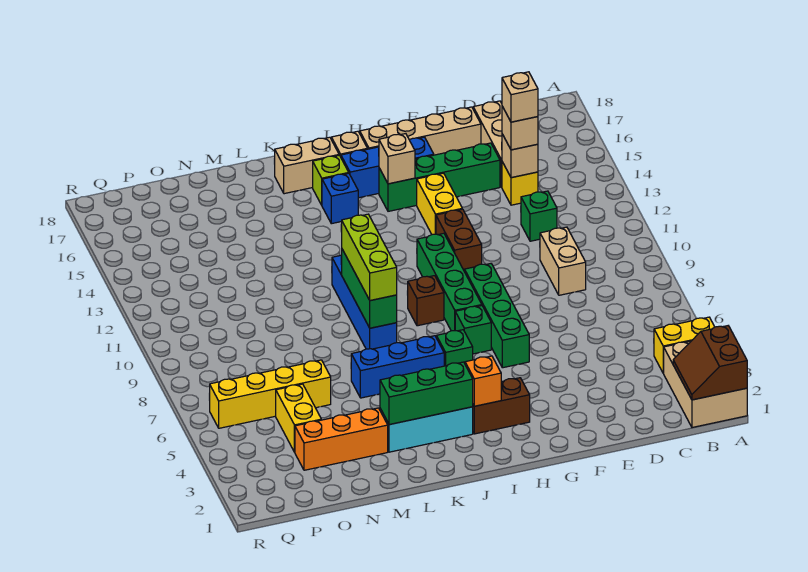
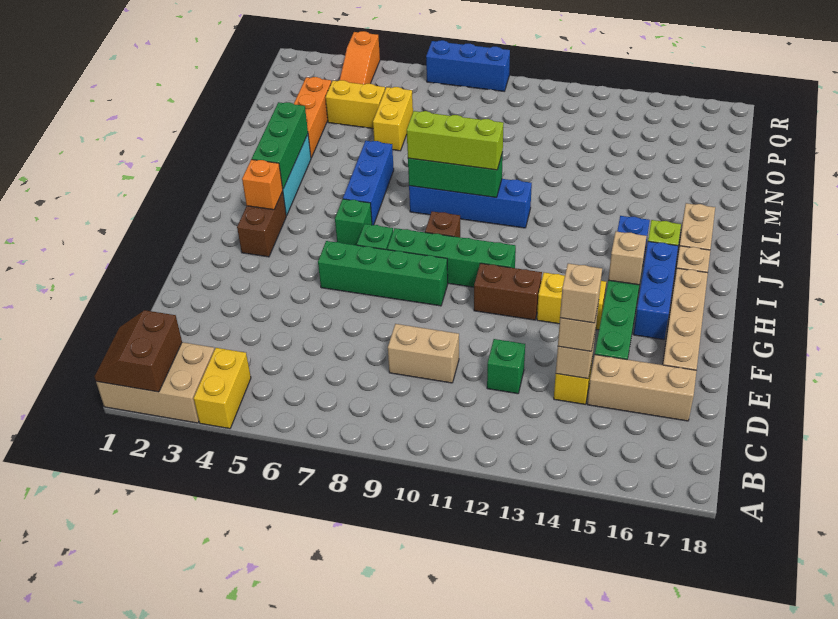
brown slope A1:B2 level 2 top A -> brown slope A1:B2 level 2 top 2
yellow brick N6:Q6 level 1 -> yellow brick N6:O6 level 1
none -> orange slope P4:R4 level 1 top R
none -> blue brick R7:R9 level 1

